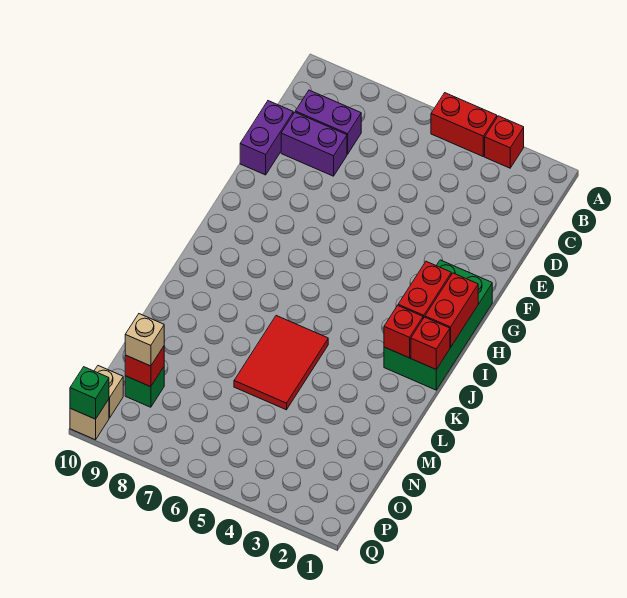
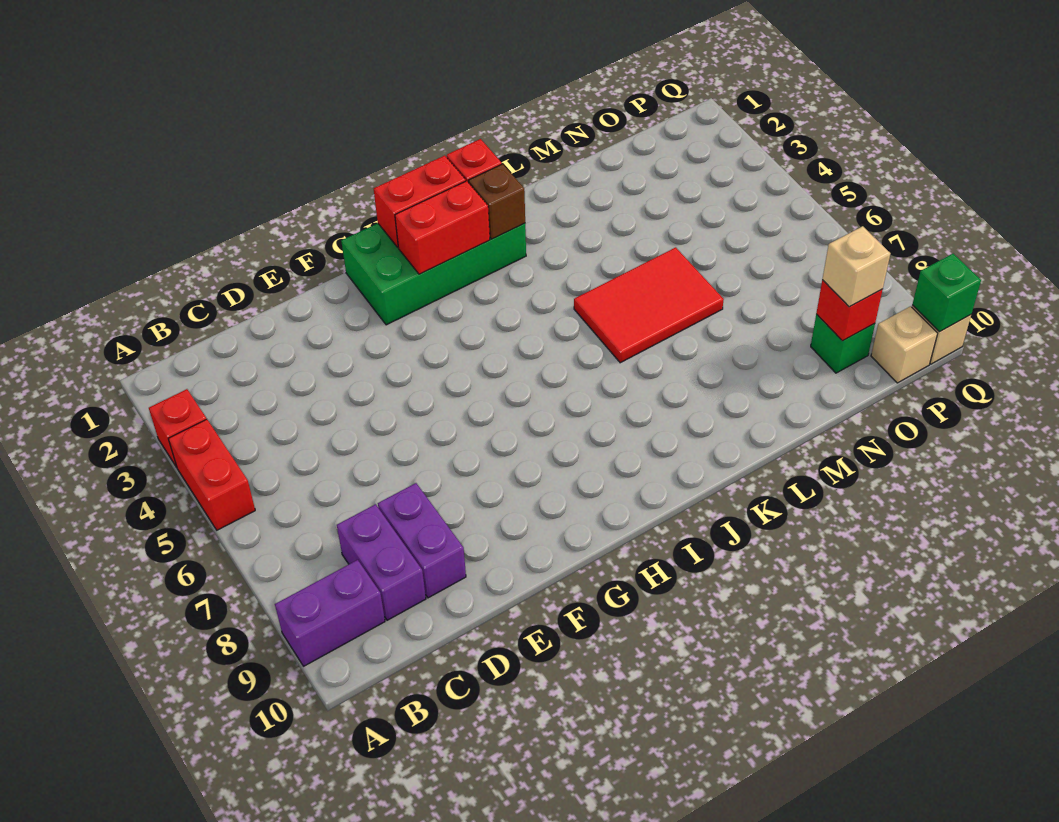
purple brick D10:E10 level 1 -> purple brick A9:B9 level 1
red brick J2 level 2 -> brown brick J2 level 2

